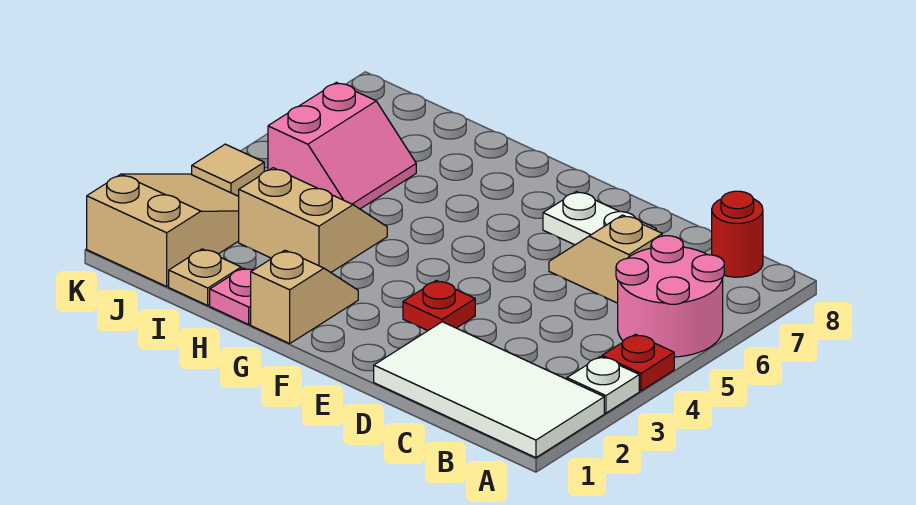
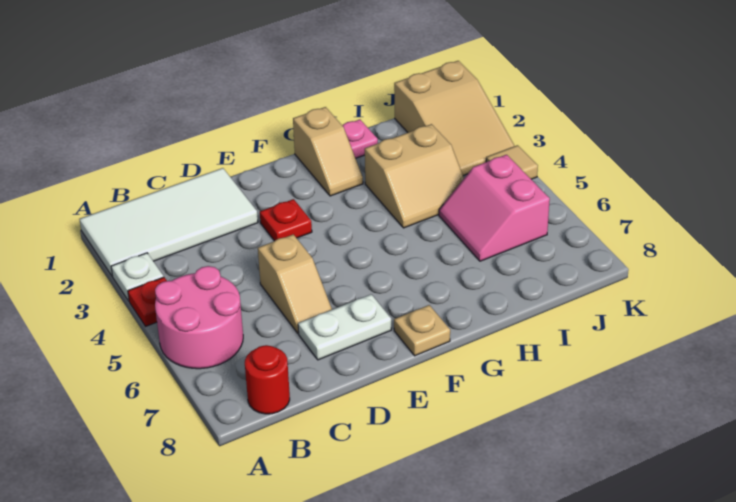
tan slope C6:D6 level 1 top C -> tan slope D5:D6 level 1 top 5
tan plate I1 level 1 -> tan plate F8 level 1

